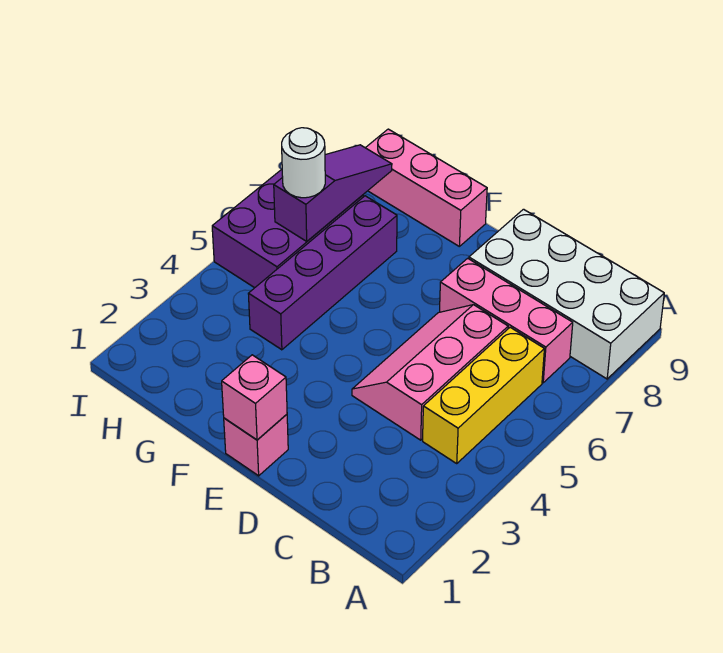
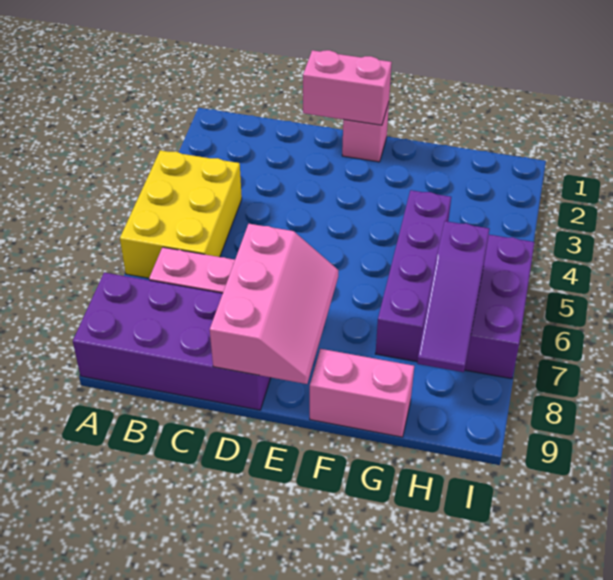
white brick A8:D9 level 1 -> purple brick A8:D9 level 1
yellow brick B4:B6 level 1 -> yellow brick A4:B6 level 1
pink slope C4:D6 level 1 top C -> pink slope D7:E9 level 2 top D
pink brick E1 level 2 -> pink brick D1:E1 level 2
pink brick F9:H9 level 1 -> pink brick F9:G9 level 1
white round brick H6 level 3 -> none

